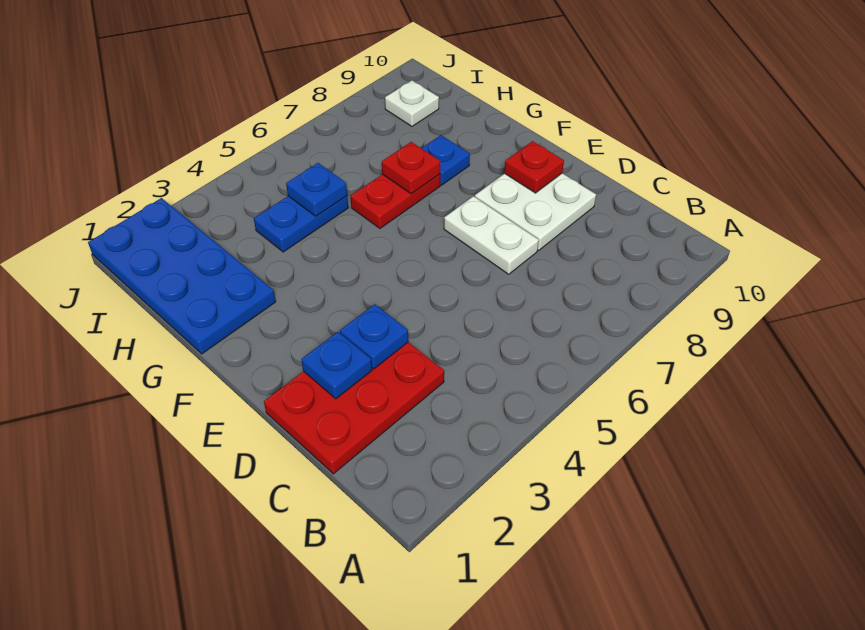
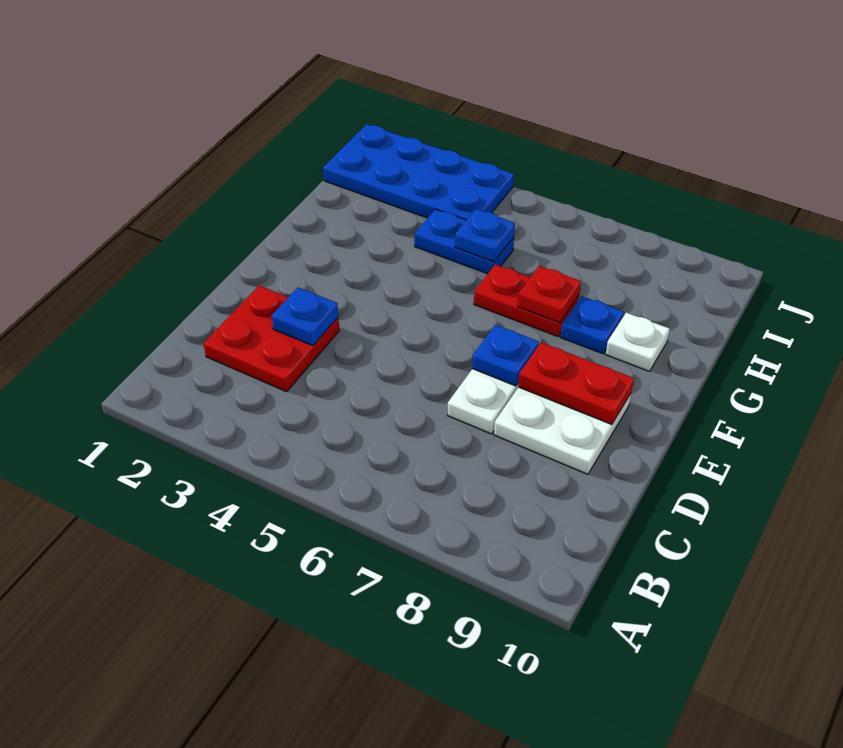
red plate C1:D3 level 1 -> red plate C2:D3 level 1
blue plate D2 level 2 -> blue plate E7 level 2
red plate E9 level 2 -> red plate E8:E9 level 2
blue plate G1:J2 level 1 -> blue plate I1:J4 level 1
white plate I9 level 1 -> white plate G9 level 1

